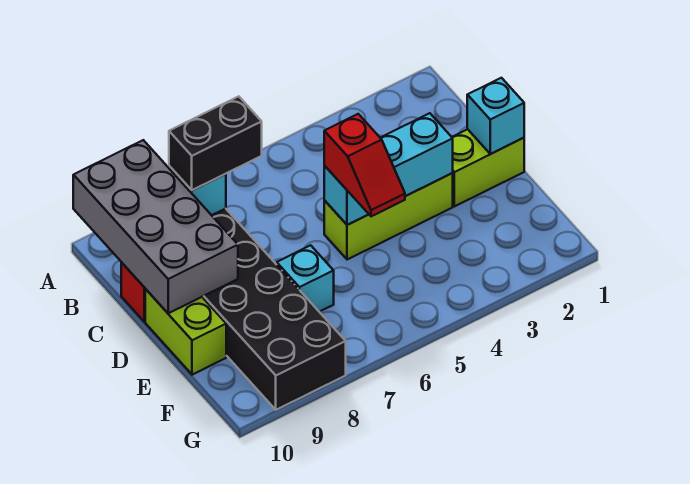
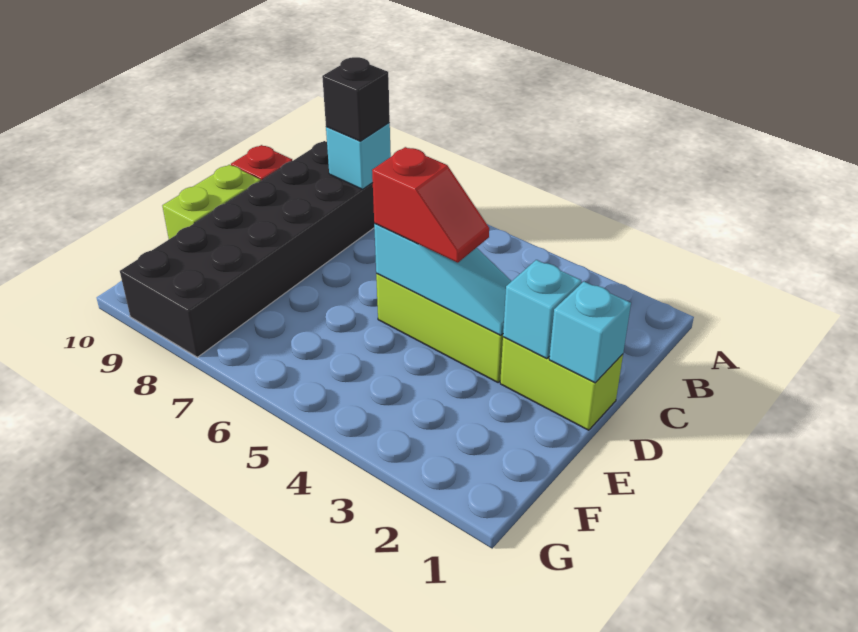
grey brick A9:D10 level 2 -> none
black brick B7:B8 level 3 -> black brick B8 level 3
cyan brick D3:D5 level 2 -> cyan slope D3:D5 level 2 top 5
red slope D5:E5 level 3 top D -> red slope D4:D5 level 3 top 5
cyan brick E7 level 1 -> cyan brick D2 level 2

